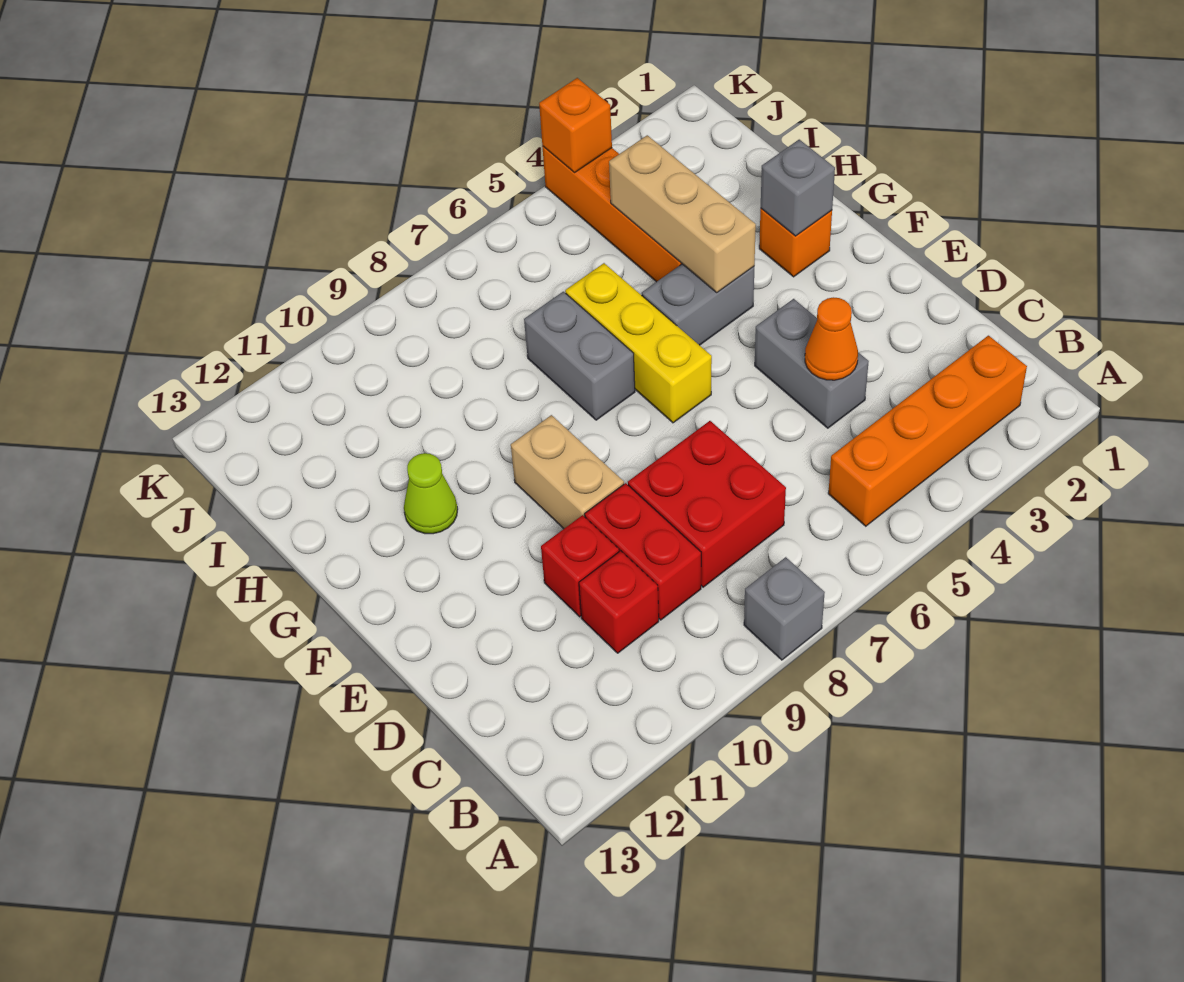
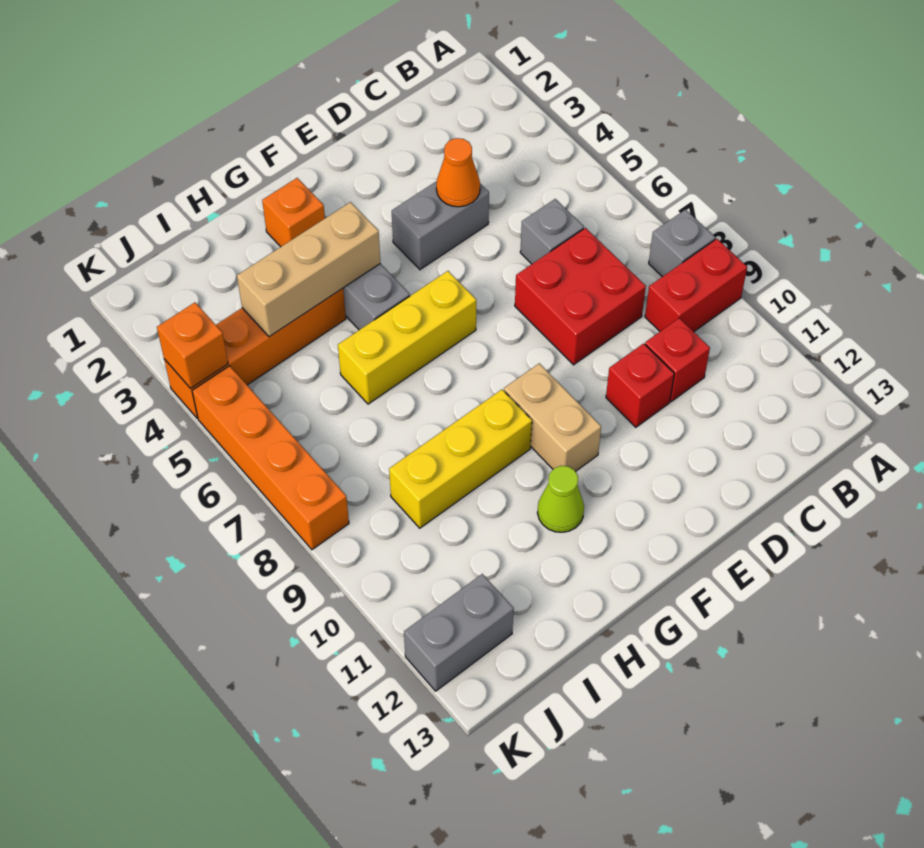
orange brick B2:B5 level 1 -> orange brick K5:K8 level 1
red brick C9:D9 level 1 -> red brick A9:B9 level 1
tan brick E9:F9 level 1 -> tan brick F9:F10 level 1
grey brick G2 level 2 -> grey brick C6 level 1
grey brick G7:H7 level 1 -> grey brick J12:K12 level 1
none -> yellow brick G9:I9 level 1

